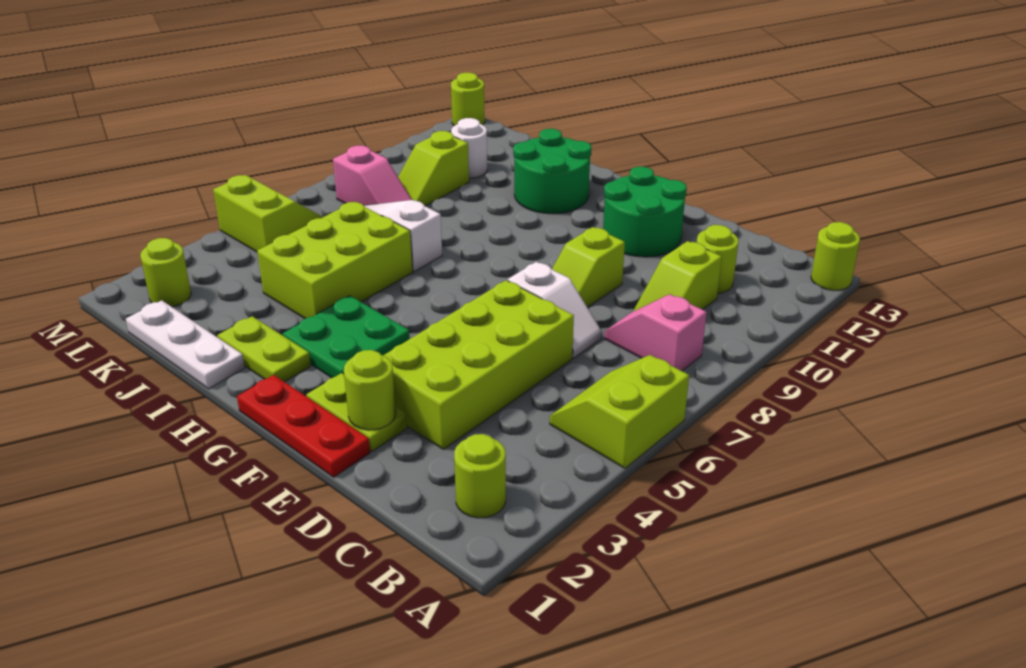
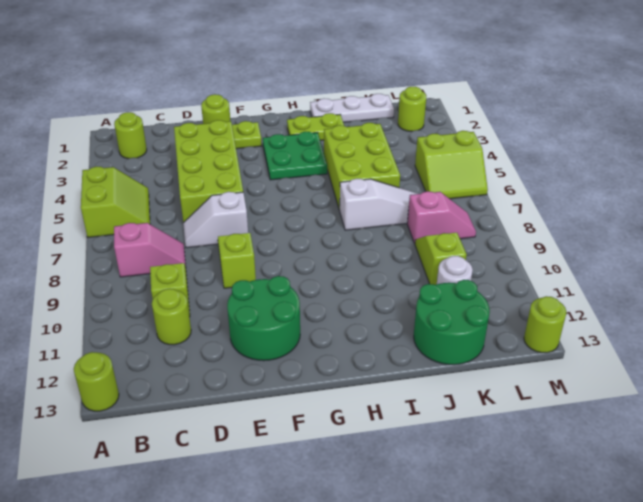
red plate E1:G1 level 1 -> none
green round brick H11:I12 level 1 -> green round brick J12:K13 level 1
pink slope K8:L8 level 1 top L -> pink slope K8:L8 level 1 top K

